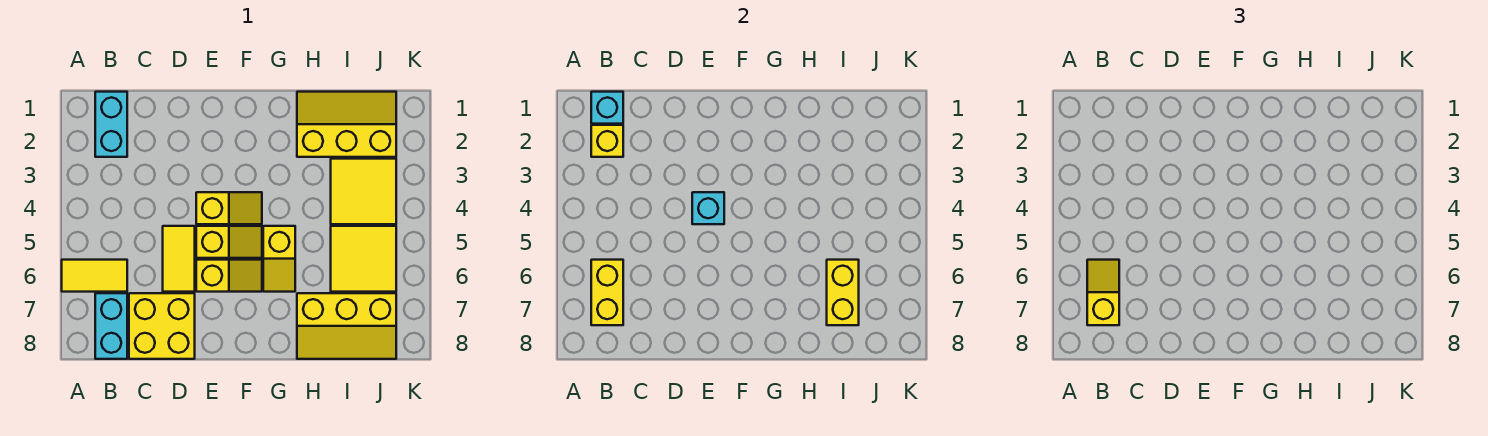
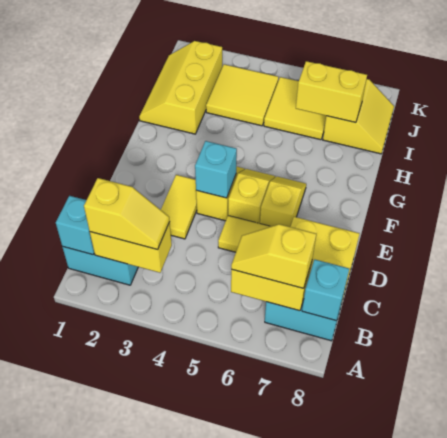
yellow tile A6:B6 level 1 -> yellow tile D3:E3 level 1
yellow brick B2 level 2 -> yellow brick B2:B3 level 2
none -> cyan brick B8 level 2
yellow slope G5:G6 level 1 top 5 -> yellow slope B2:B3 level 3 top 2
yellow slope H7:J8 level 1 top 7 -> yellow slope I7:J8 level 1 top 7

